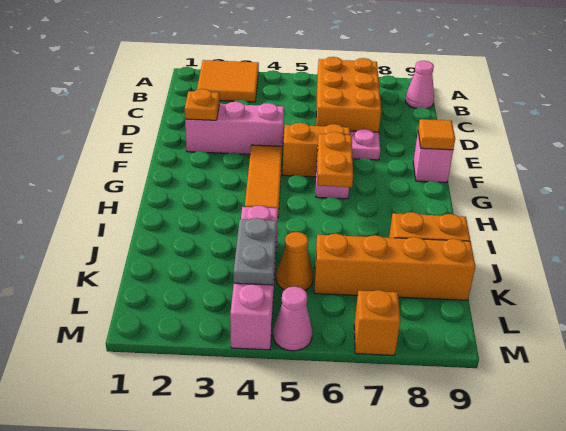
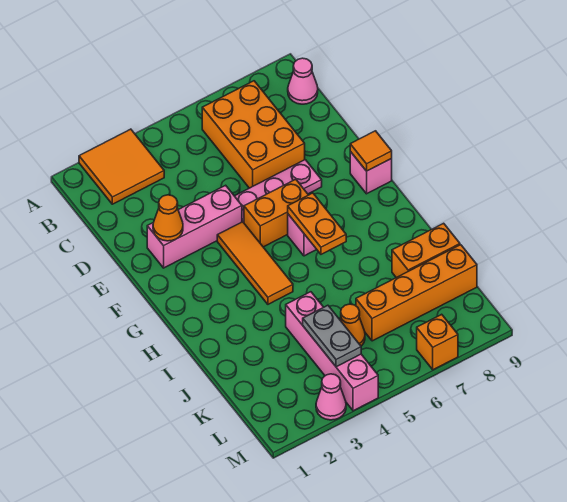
orange plate E2 level 2 -> orange cone E2 level 2
pink cone M5 level 1 -> pink cone M3 level 1

